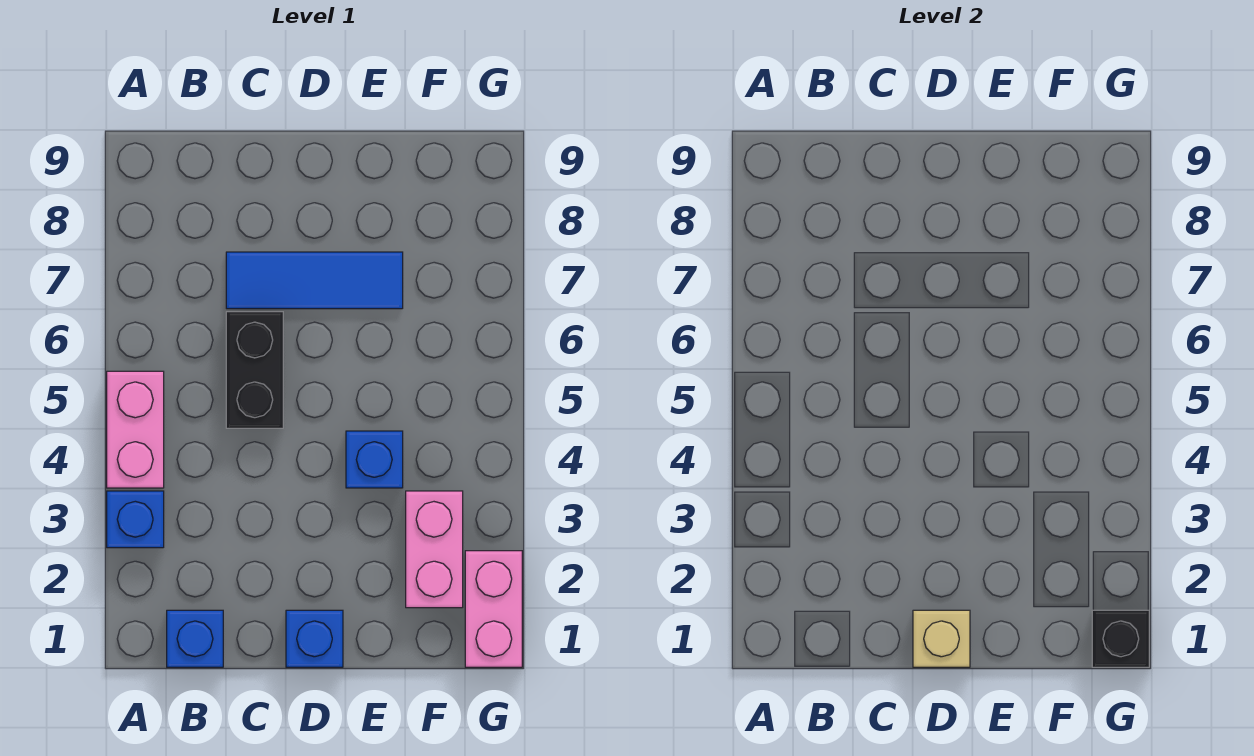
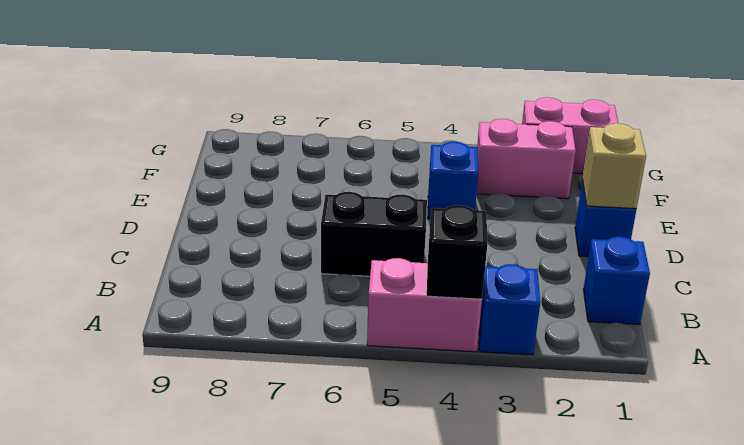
blue tile C7:E7 level 1 -> none
black brick G1 level 2 -> black brick A4 level 2

